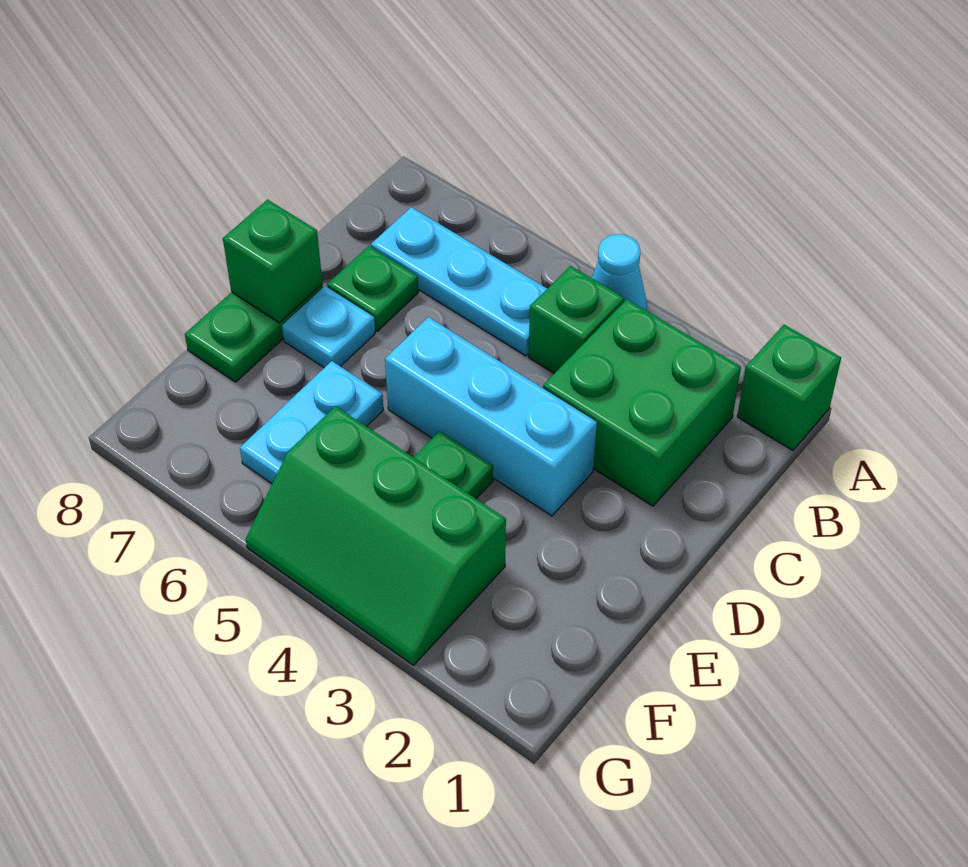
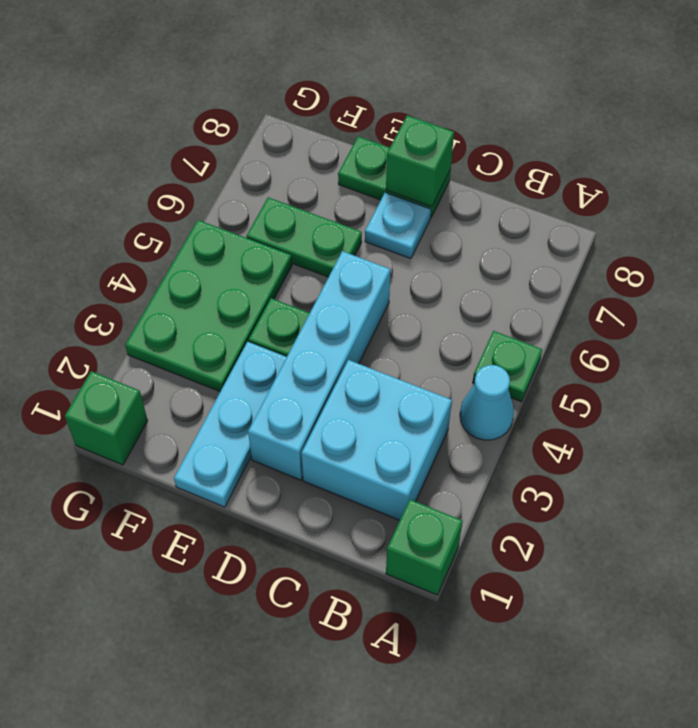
green brick B2:C3 level 1 -> cyan brick B2:C3 level 1
green brick B4 level 1 -> green brick G1 level 1
cyan plate B5:B7 level 1 -> cyan plate E1:E3 level 1
green plate C7 level 1 -> green plate A5 level 1
cyan brick D3:D5 level 1 -> cyan brick D2:D5 level 1
cyan plate E6:F6 level 1 -> green plate E6:F6 level 1
green slope F3:G5 level 1 top F -> green plate F3:G5 level 1

